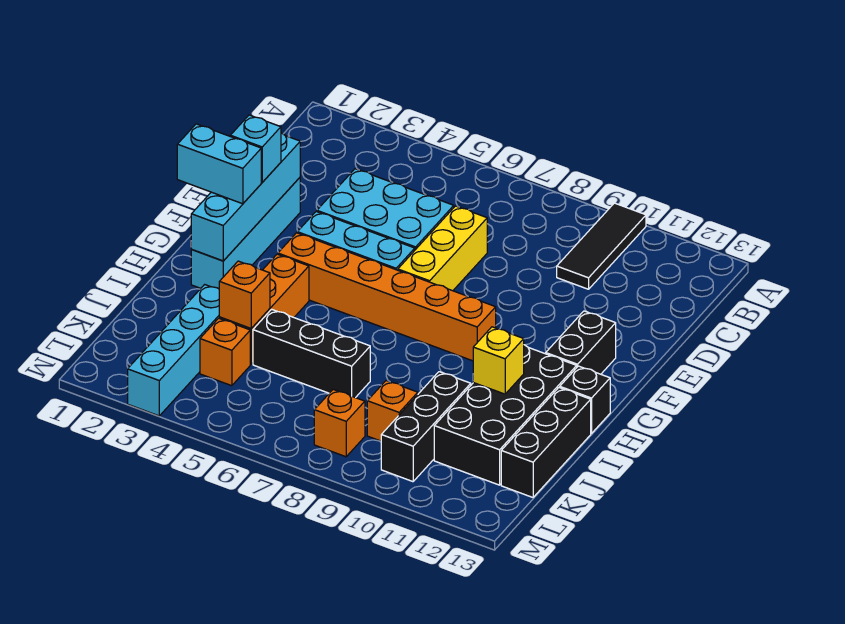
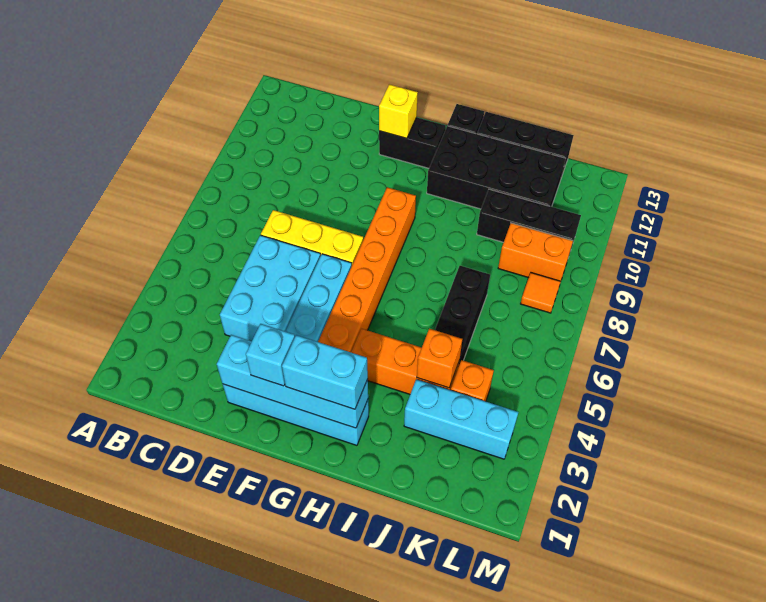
black tile A10:C10 level 1 -> none
cyan brick G1:G2 level 3 -> cyan brick G2:H2 level 3
yellow brick I11 level 2 -> yellow brick F12 level 2
cyan brick J3:M3 level 1 -> cyan brick J3:L3 level 1
orange brick K9 level 1 -> orange brick K9:L9 level 1
orange brick L8 level 1 -> orange tile L8 level 1

